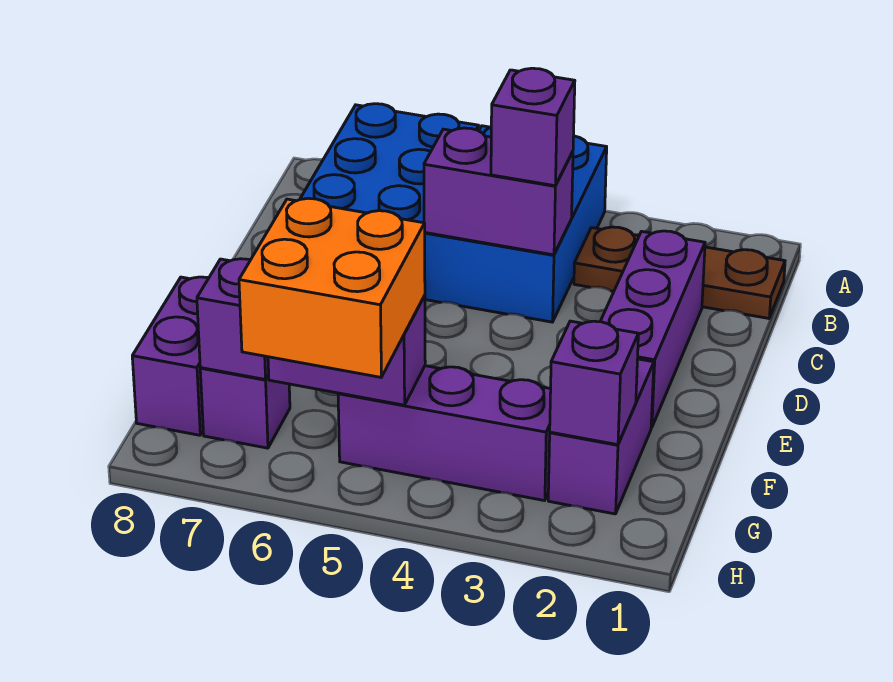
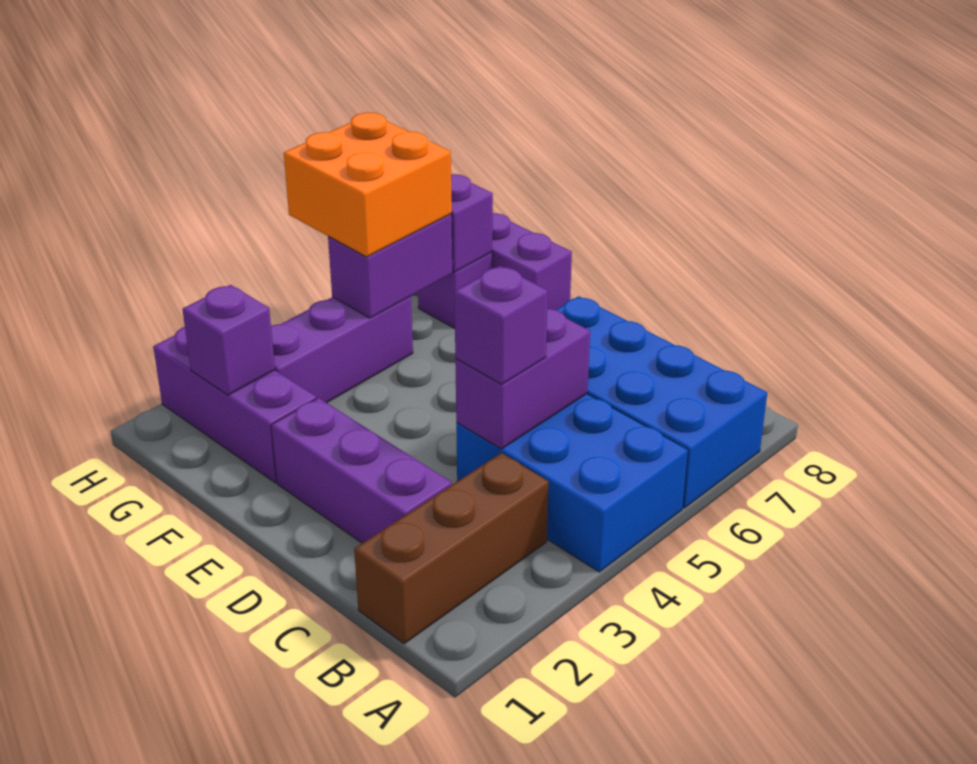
brown plate B1:B3 level 1 -> brown brick B1:B3 level 1
purple brick F2:G2 level 1 -> purple brick F2:H2 level 1

